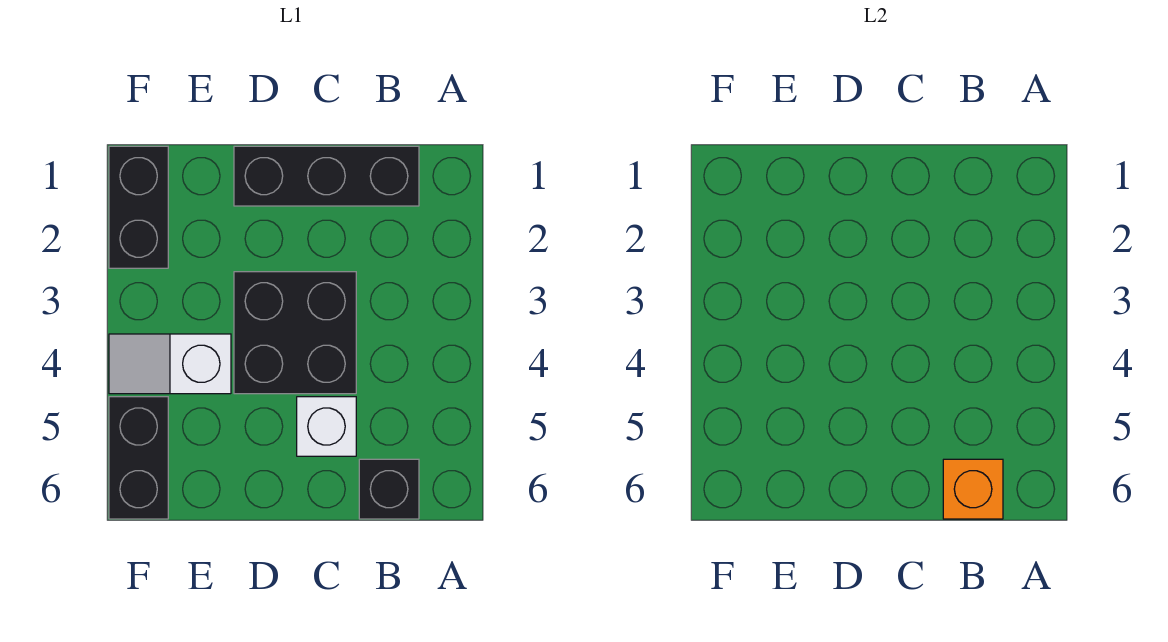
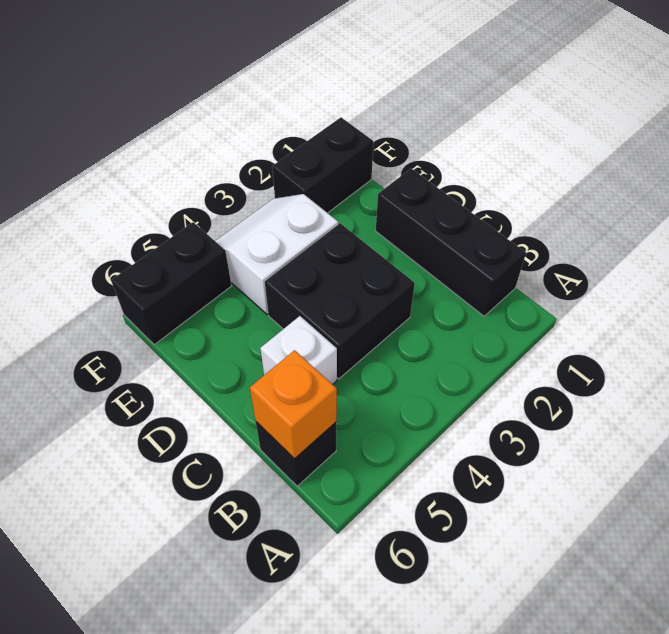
white slope E4:F4 level 1 top E -> white slope E3:F4 level 1 top E

